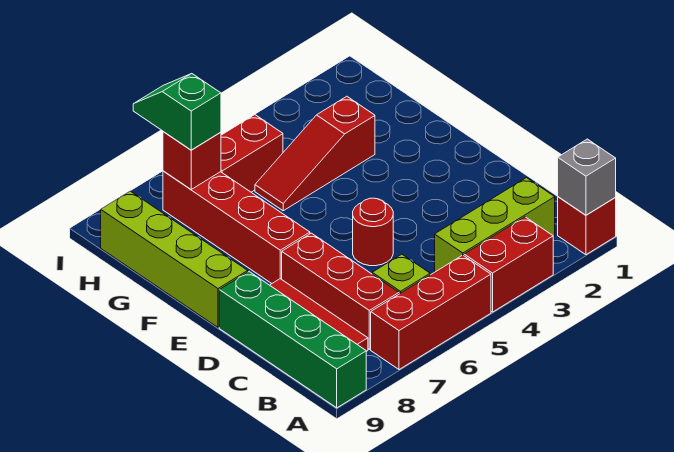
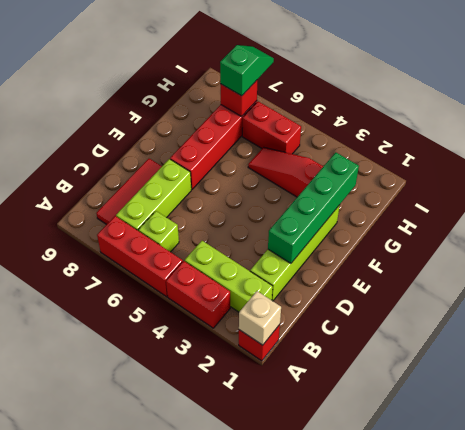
grey brick A1 level 2 -> tan brick A1 level 2
green brick A9:D9 level 1 -> green brick D2:G2 level 2
red brick B7:D7 level 1 -> lime brick B7:D7 level 1
red round brick D5 level 1 -> none
lime brick E9:H9 level 1 -> lime brick C2:F2 level 1

